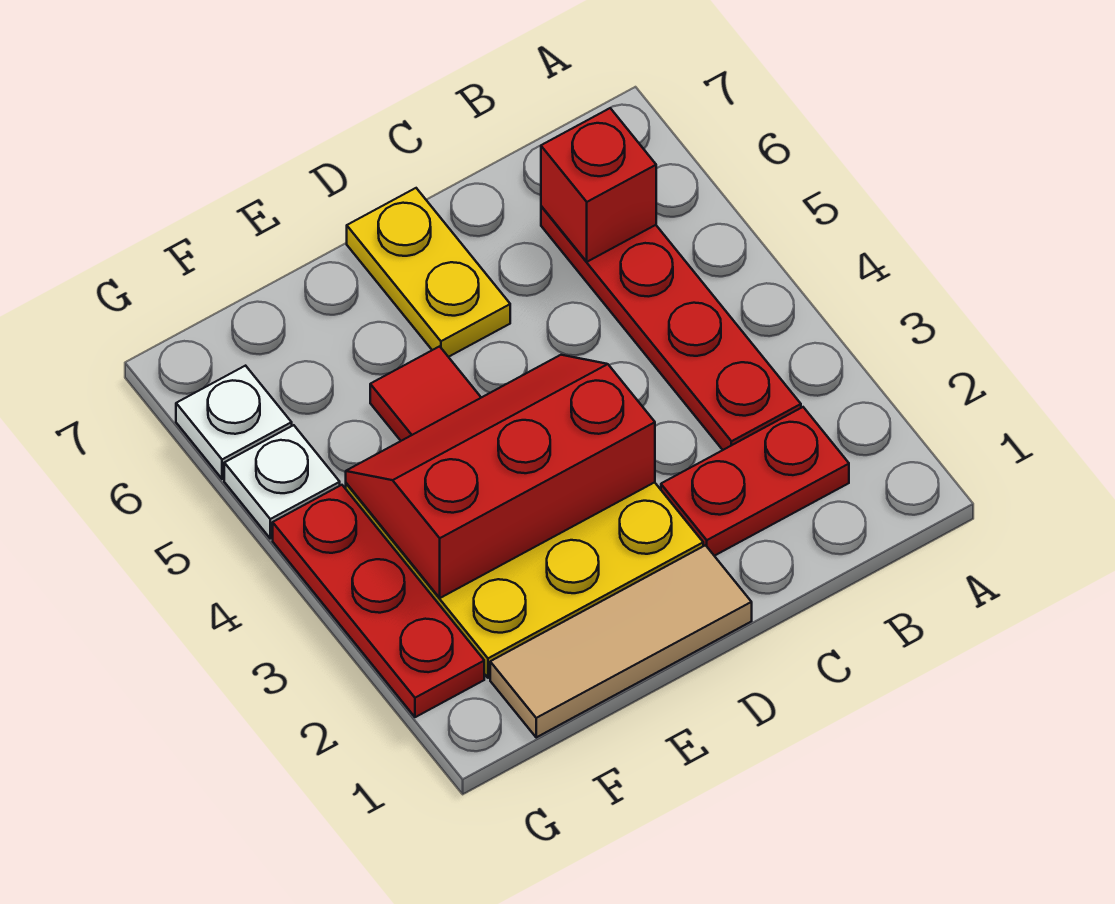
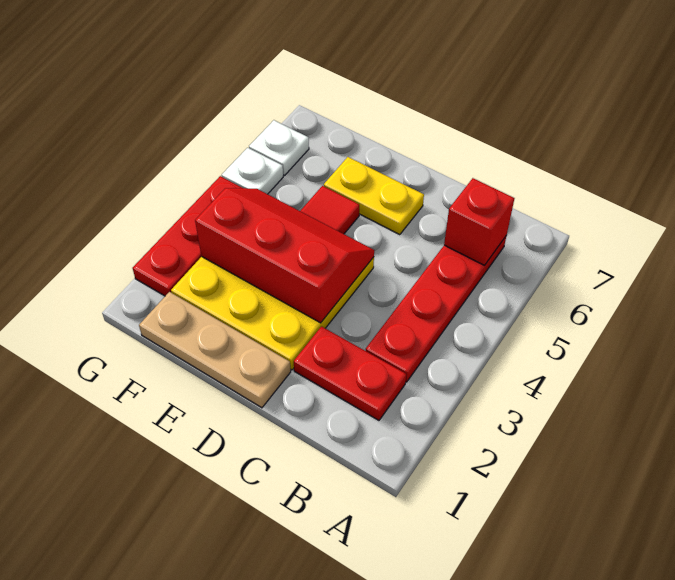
tan tile D1:F1 level 1 -> tan plate D1:F1 level 1
yellow plate D6:D7 level 1 -> yellow plate D6:E6 level 1

